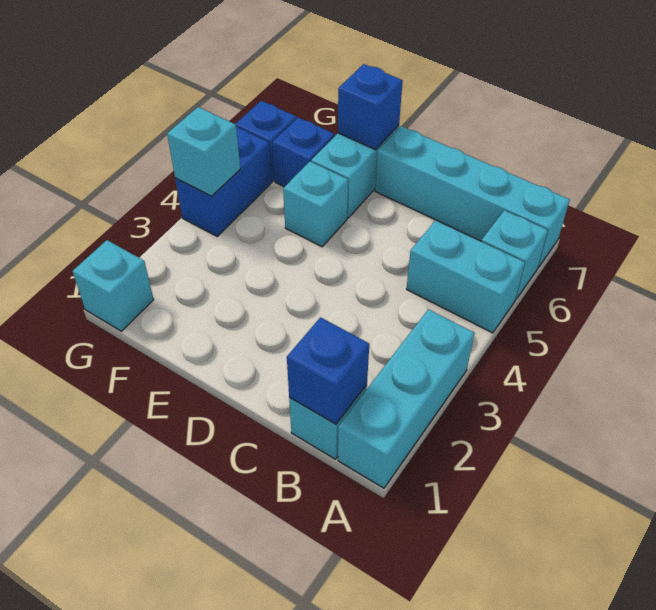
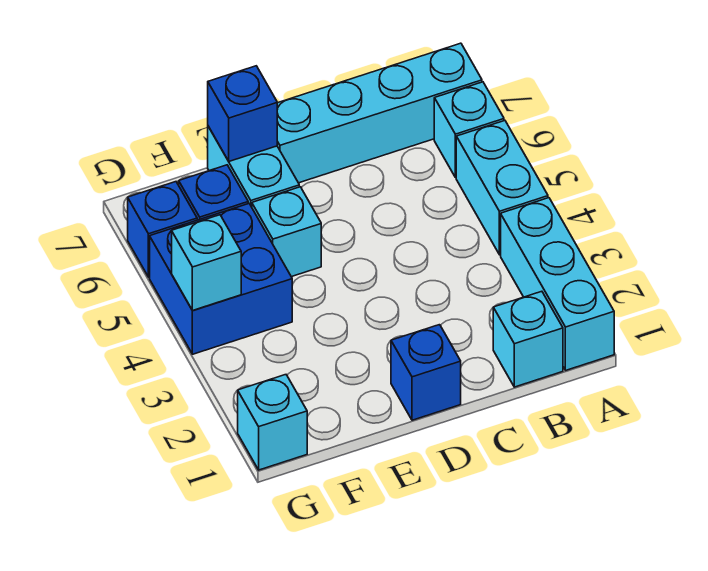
cyan brick A5:B5 level 1 -> cyan brick A4:A5 level 1
blue brick B1 level 2 -> blue brick D1 level 1
blue brick G4:G5 level 1 -> blue brick F4:G5 level 1

